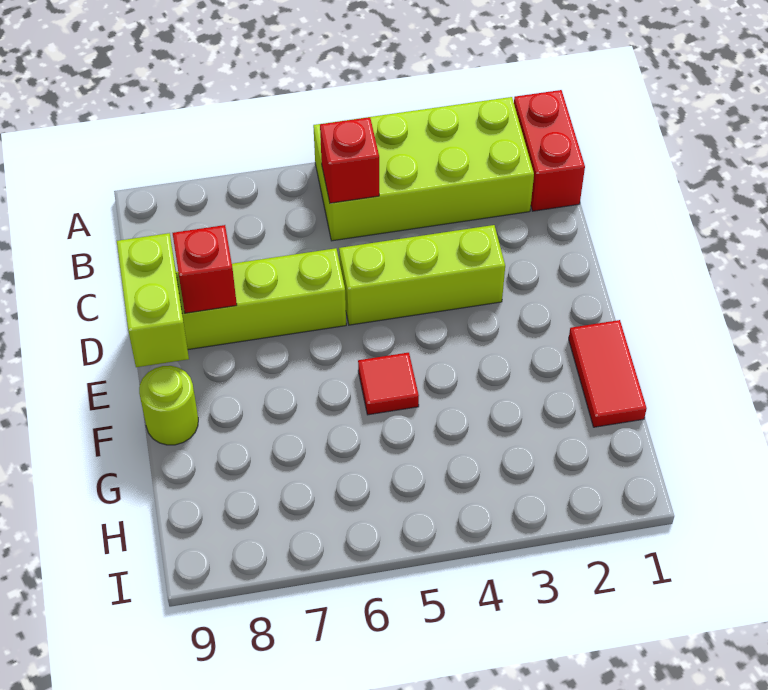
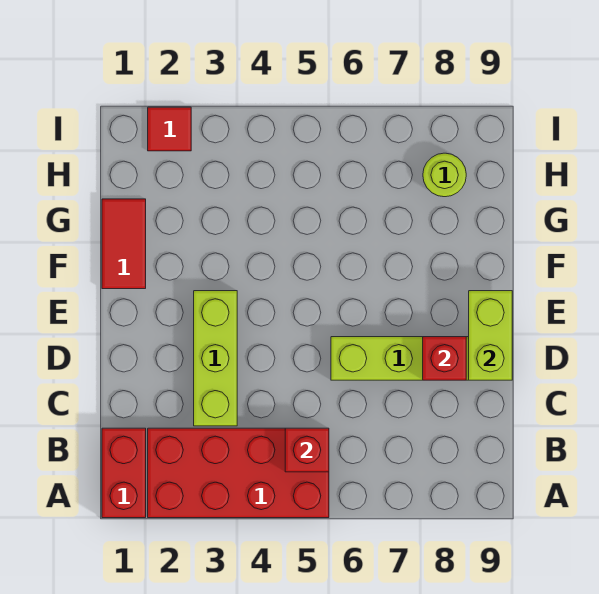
lime brick A2:B5 level 1 -> red brick A2:B5 level 1
lime brick D3:D5 level 1 -> lime brick C3:E3 level 1
red tile F5 level 1 -> red tile I2 level 1
lime round brick F9 level 1 -> lime round brick H8 level 1

